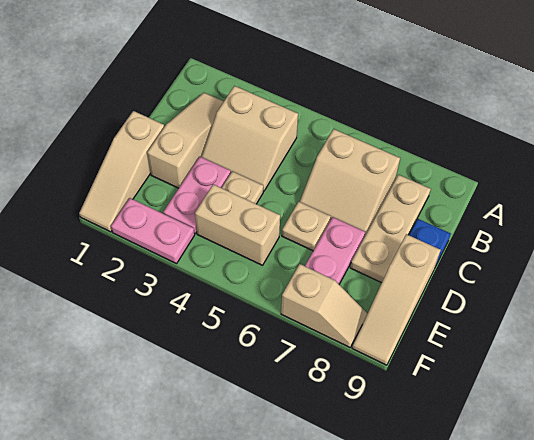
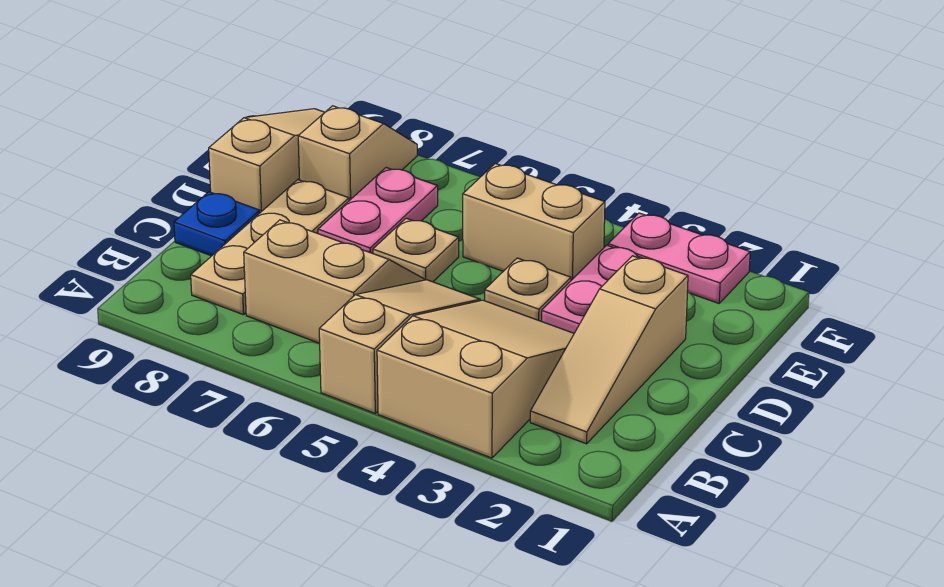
tan slope B3:C4 level 1 top B -> tan slope A3:C4 level 1 top A
tan slope D1:F1 level 1 top D -> tan slope A5:C5 level 1 top A
tan slope F7:F8 level 1 top 7 -> tan slope E8:F8 level 1 top E

